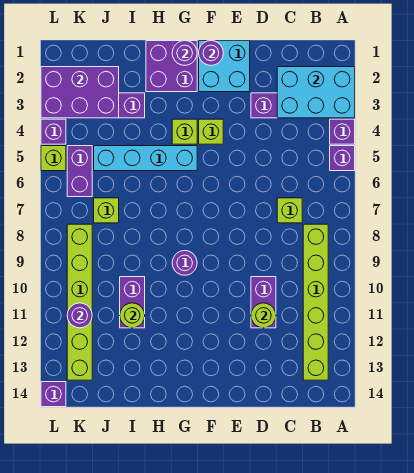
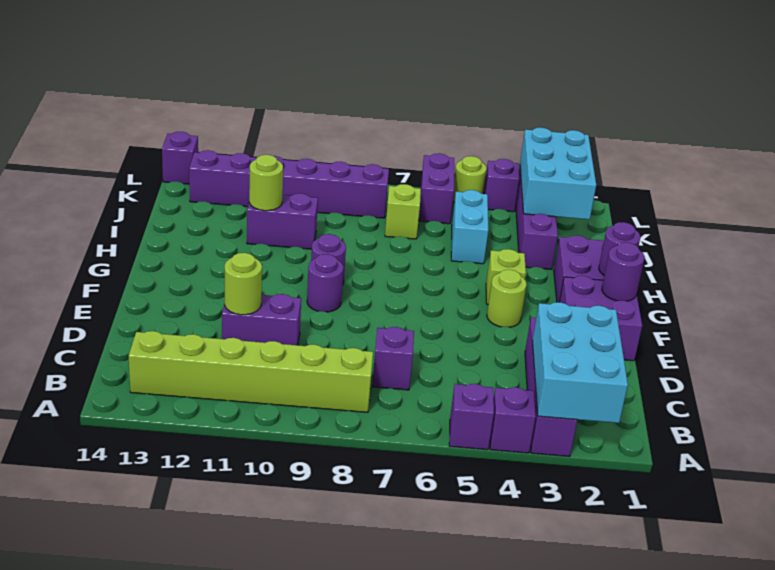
lime brick C7 level 1 -> purple brick C7 level 1
cyan brick E1:F2 level 1 -> purple brick E1:F2 level 1
lime brick F4 level 1 -> lime round brick F4 level 1
cyan brick G5:J5 level 1 -> cyan brick I5:J5 level 1
purple brick J2:L3 level 2 -> cyan brick J2:L3 level 2
purple brick K5:K6 level 1 -> purple brick K6:L6 level 1
lime brick K8:K13 level 1 -> purple brick K8:K13 level 1
purple round brick K11 level 2 -> purple round brick F9 level 1
lime brick L5 level 1 -> lime round brick L5 level 1

